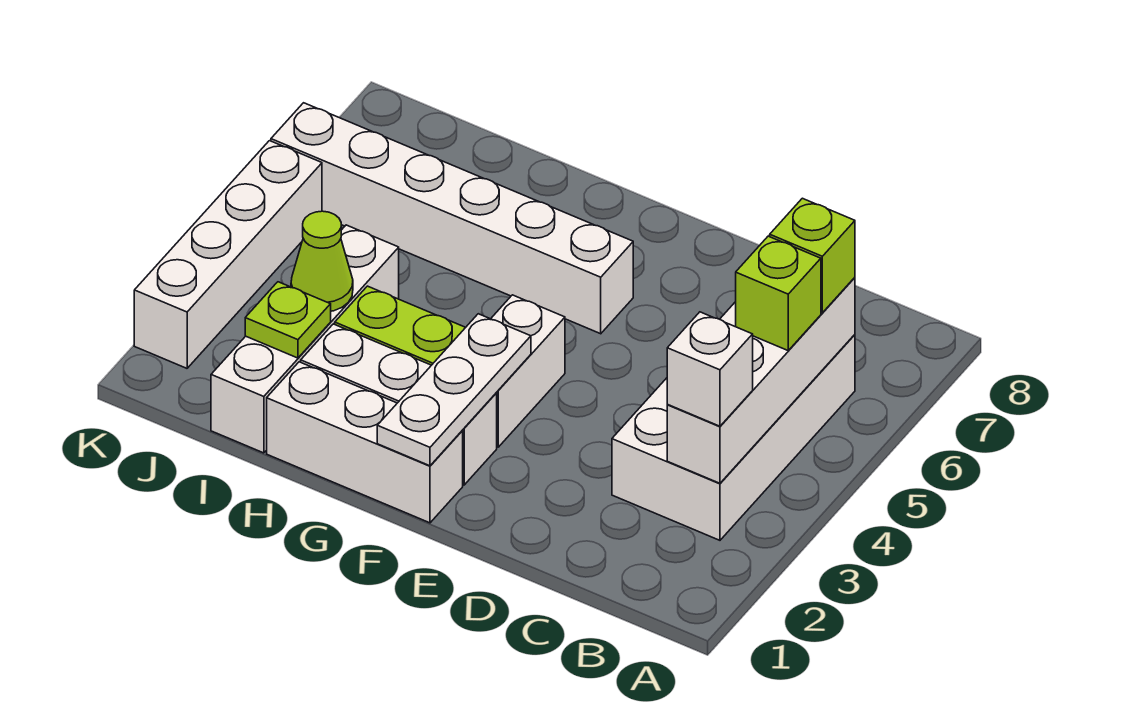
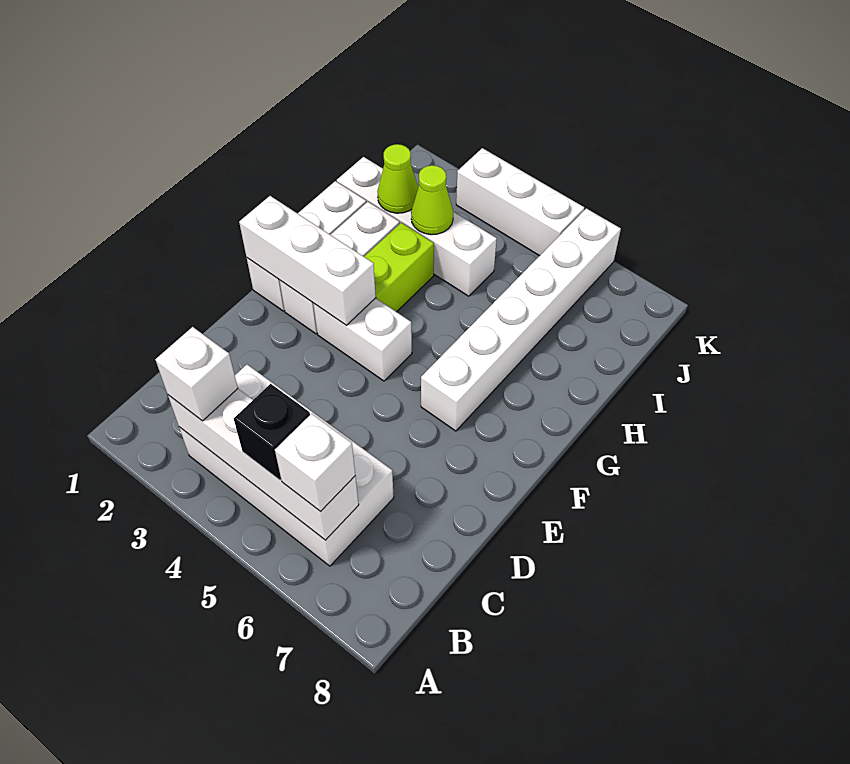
lime brick B5 level 3 -> black brick B5 level 3
lime brick B6 level 3 -> white brick B6 level 3
white plate F1:F3 level 2 -> white brick F1:F3 level 2
lime plate I2 level 2 -> lime cone I2 level 2
white brick K2:K5 level 1 -> white brick K3:K5 level 1

